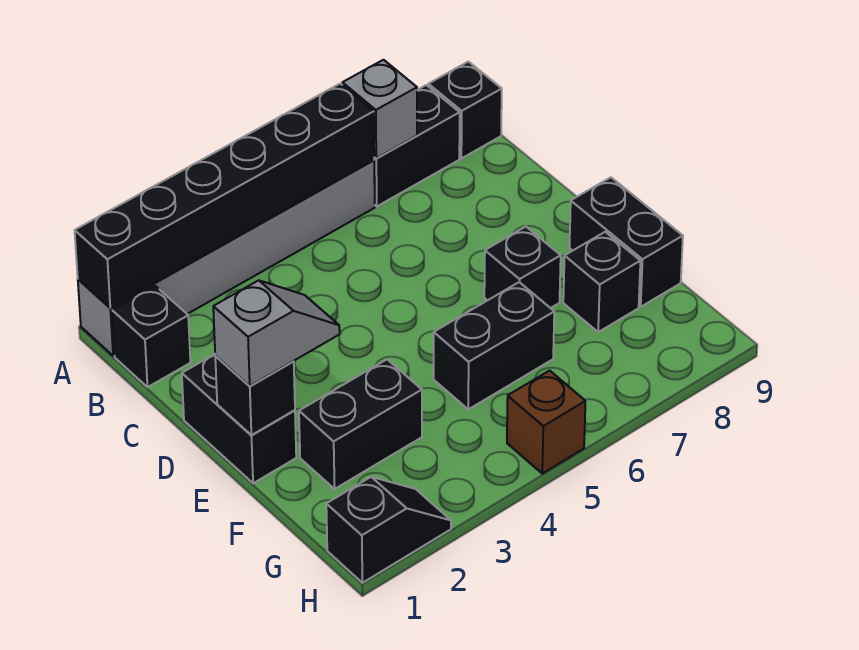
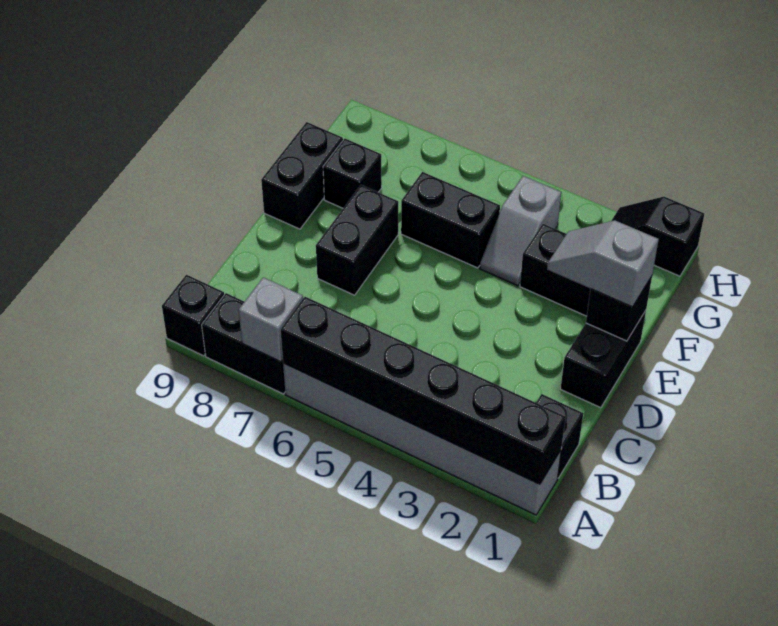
black brick E7 level 1 -> black brick D7:E7 level 1
none -> grey slope F4:G4 level 1 top G
brown brick H5 level 1 -> none

